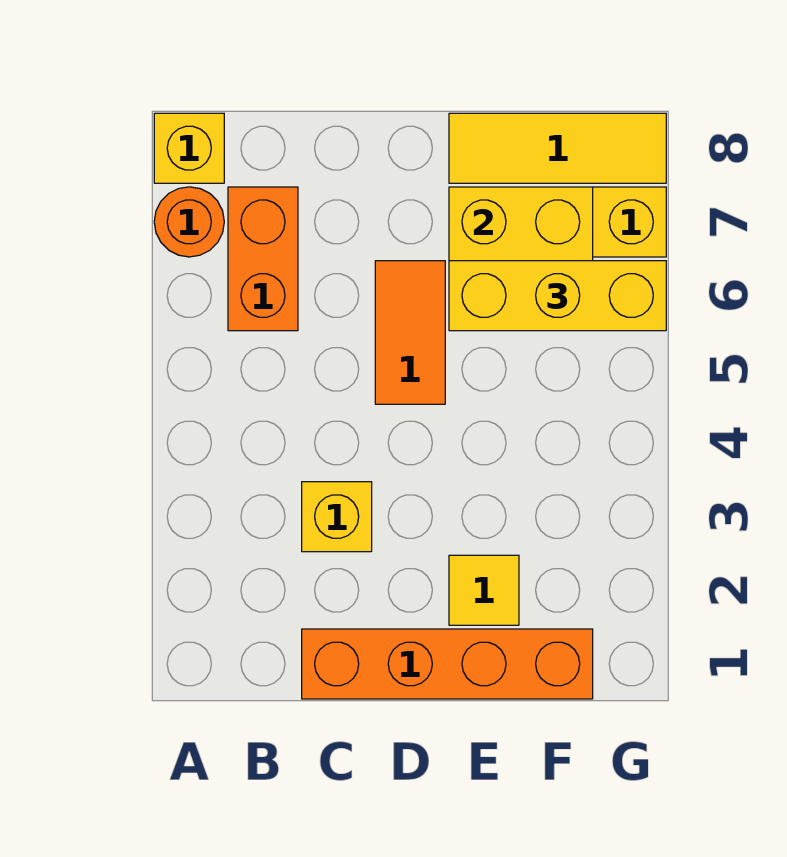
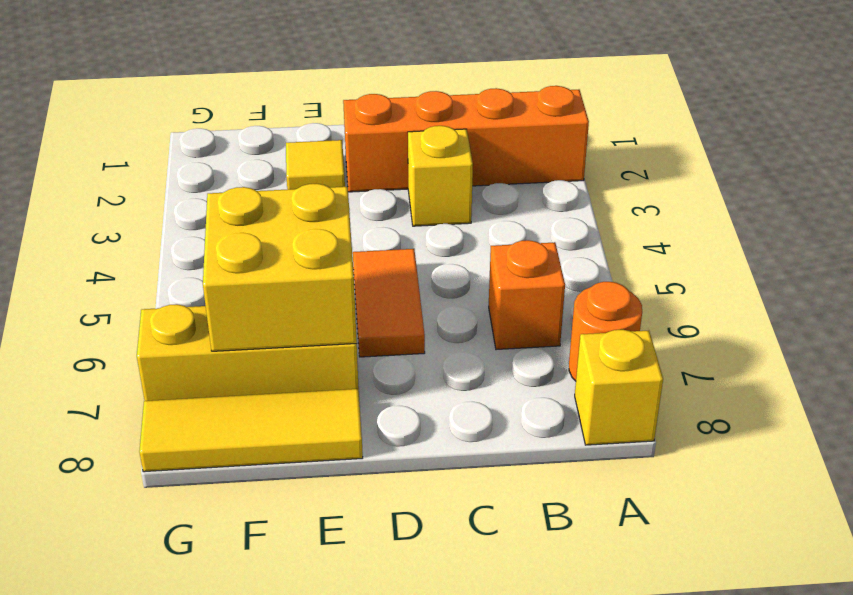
orange brick B6:B7 level 1 -> orange brick B6 level 1
orange brick C1:F1 level 1 -> orange brick A2:D2 level 1
yellow brick E6:G6 level 3 -> none

